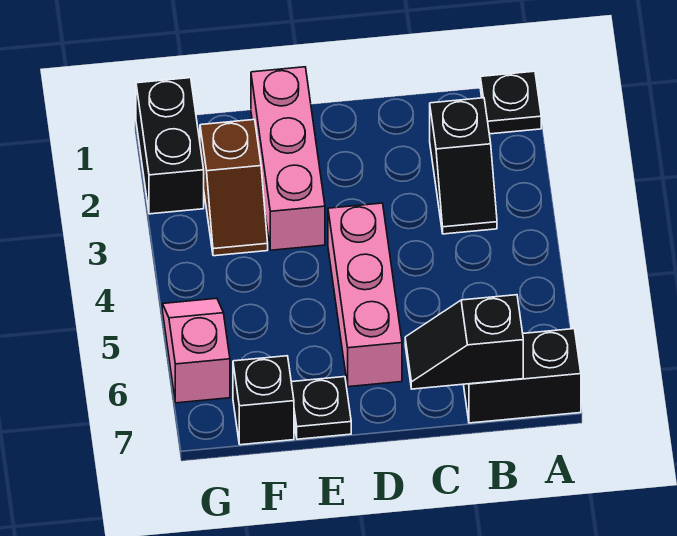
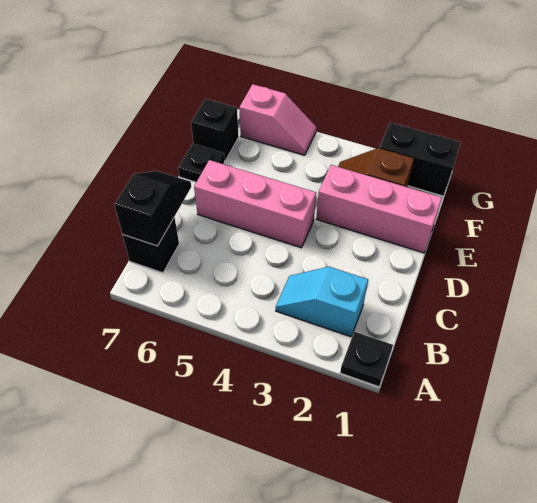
black brick A7:B7 level 1 -> black brick B7 level 1
black slope B2:B3 level 1 top 2 -> cyan slope B2:B3 level 1 top 2

